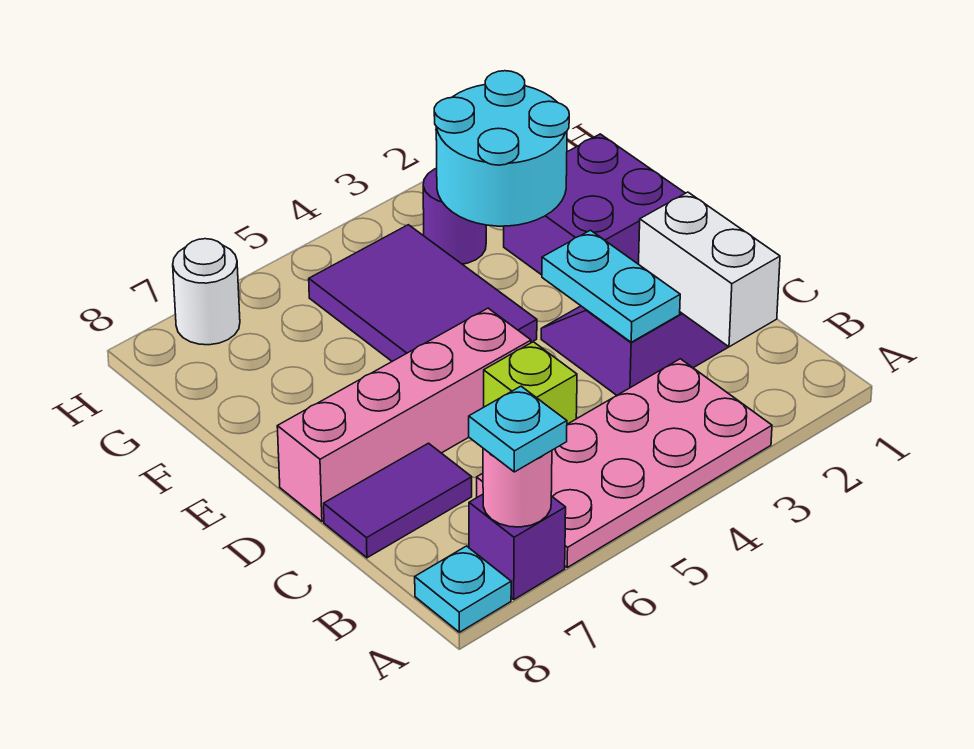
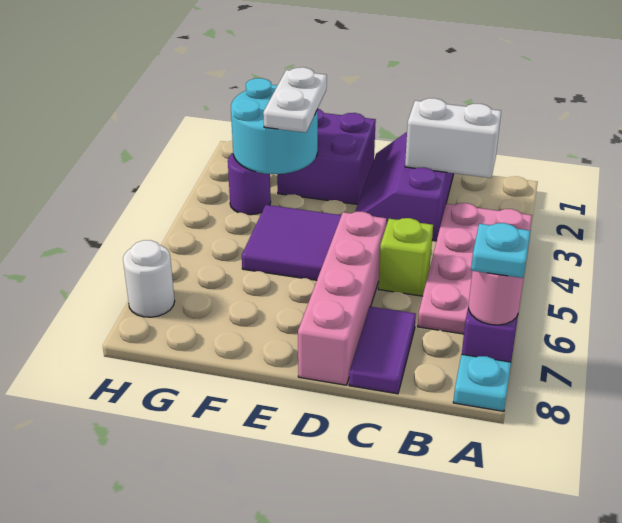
cyan plate C3:D3 level 2 -> none
purple tile E4:G5 level 1 -> purple tile E4:F5 level 1
none -> white plate F2:F3 level 3

